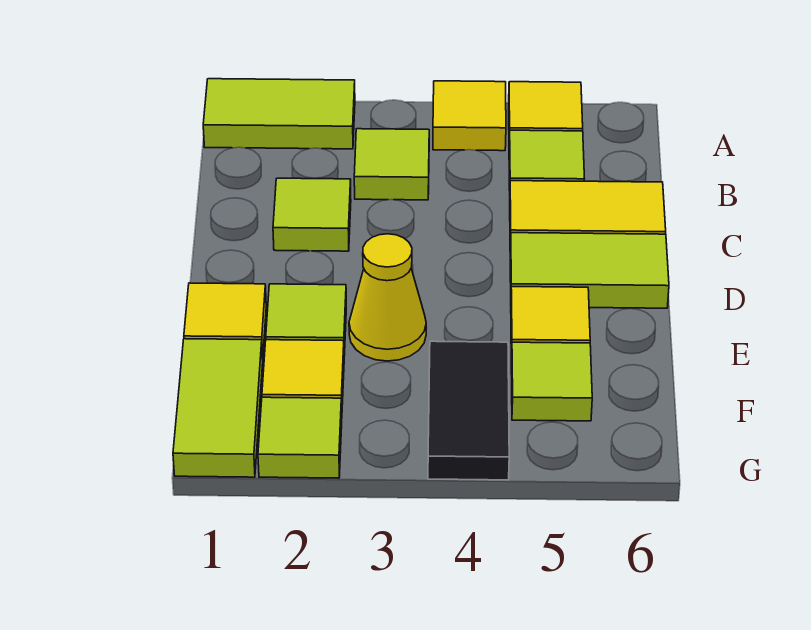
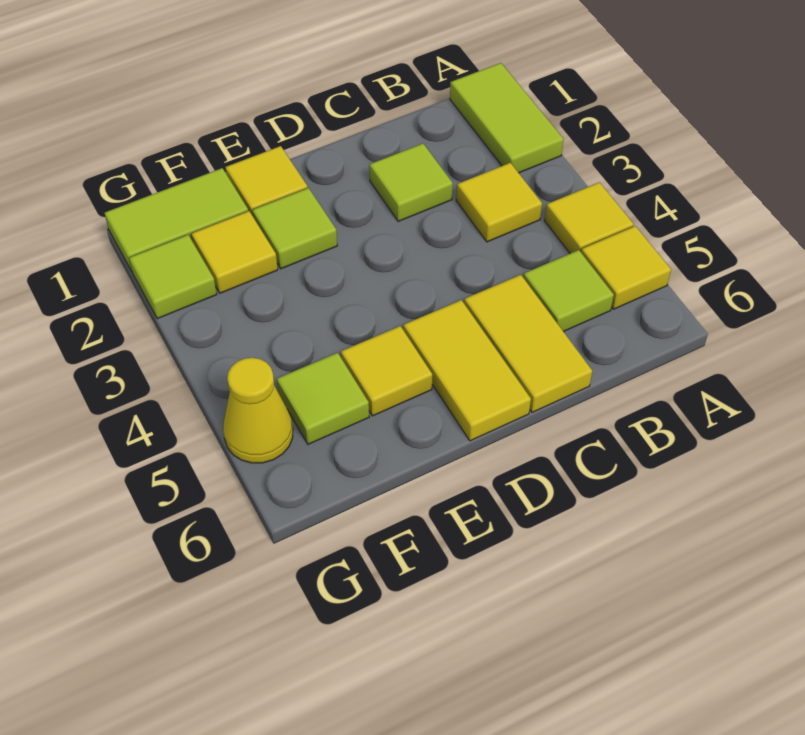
lime tile B3 level 1 -> yellow tile B3 level 1
lime tile D5:D6 level 1 -> yellow tile D5:D6 level 1
yellow cone E3 level 1 -> yellow cone G5 level 1
black tile F4:G4 level 1 -> none

